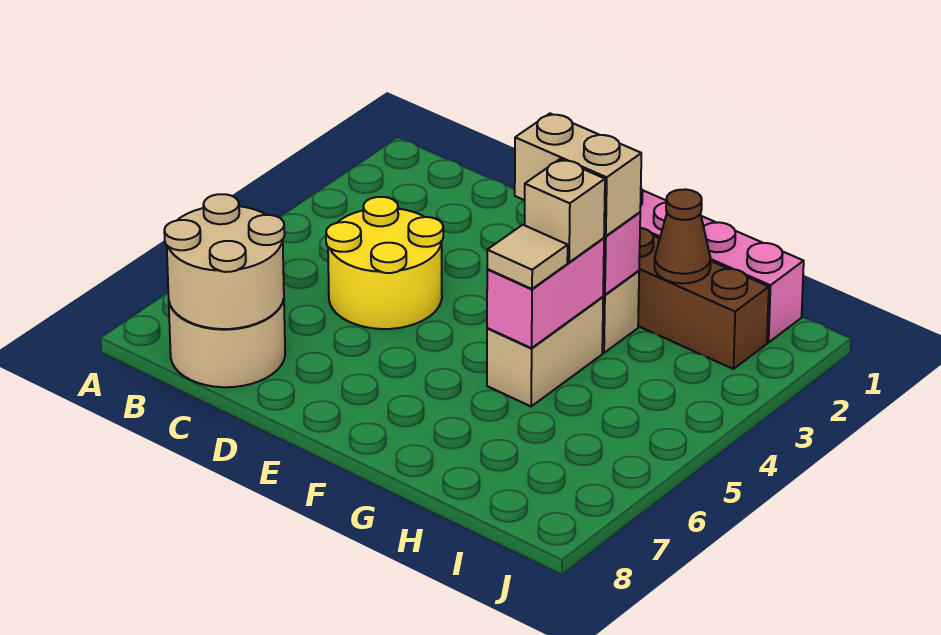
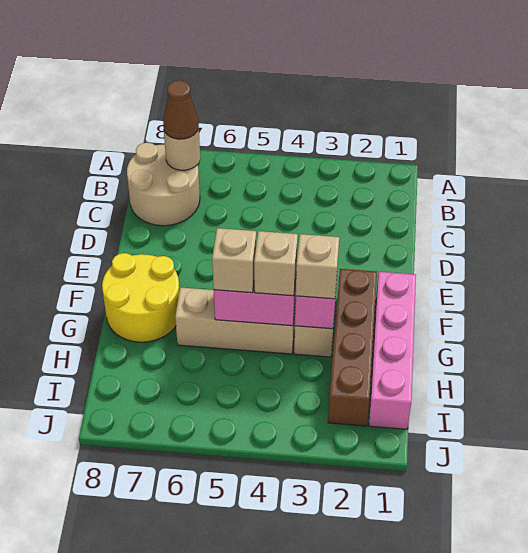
tan round brick B7:C8 level 2 -> tan round brick B7 level 2
yellow round brick C4:D5 level 1 -> yellow round brick F7:G8 level 1
tan brick F3:G3 level 3 -> tan brick G3 level 3
tan brick G4:G5 level 1 -> tan brick G4:G6 level 1
tan tile G5 level 3 -> tan brick G5 level 3
brown cone H2 level 2 -> brown cone B7 level 3

